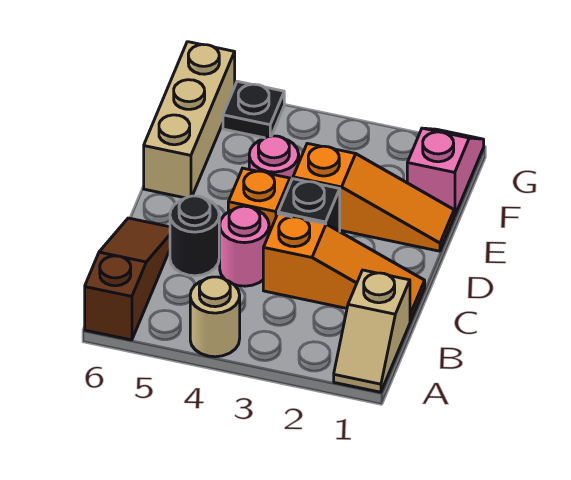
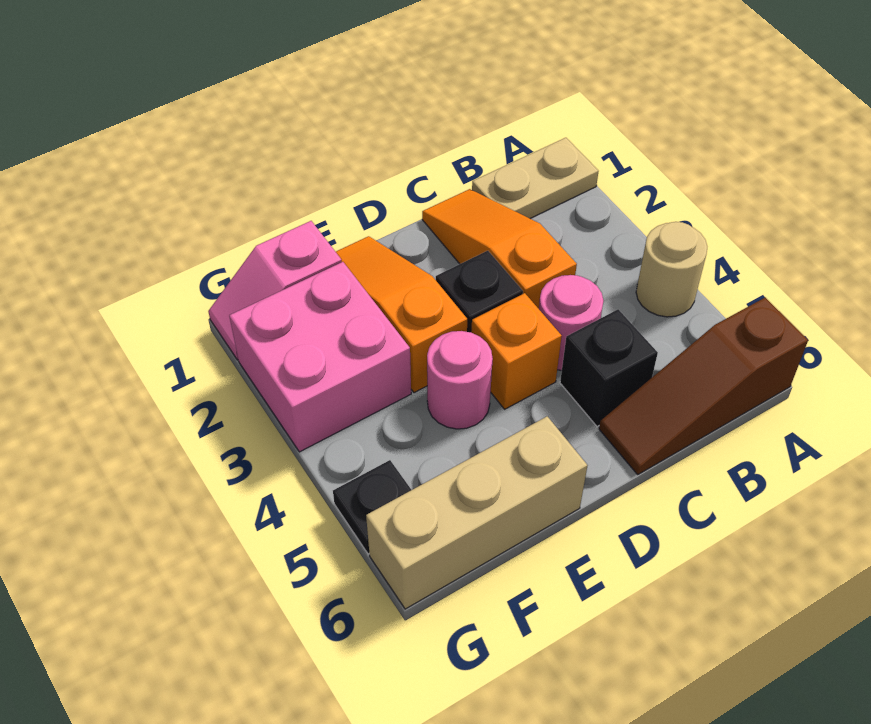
tan slope A1:B1 level 1 top B -> tan plate A1:B1 level 1
black round brick C5 level 1 -> black brick C5 level 1
none -> pink brick F2:G3 level 1

